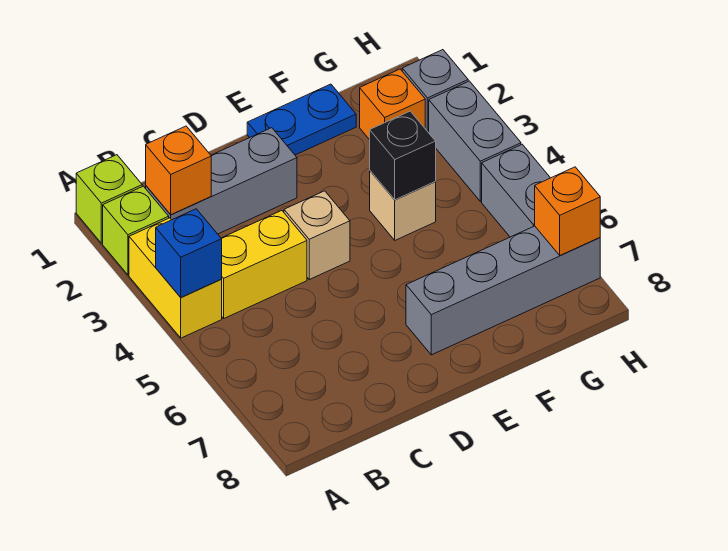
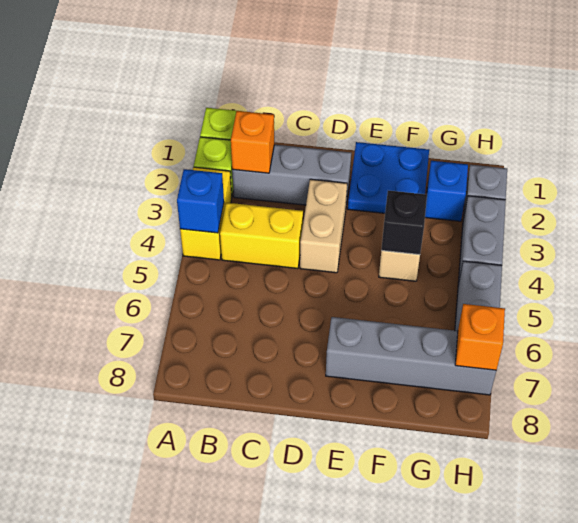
tan brick D4 level 1 -> tan brick D3:D4 level 1
blue plate E1:F1 level 1 -> blue plate E1:F2 level 1
orange brick G2 level 1 -> blue brick G2 level 1

